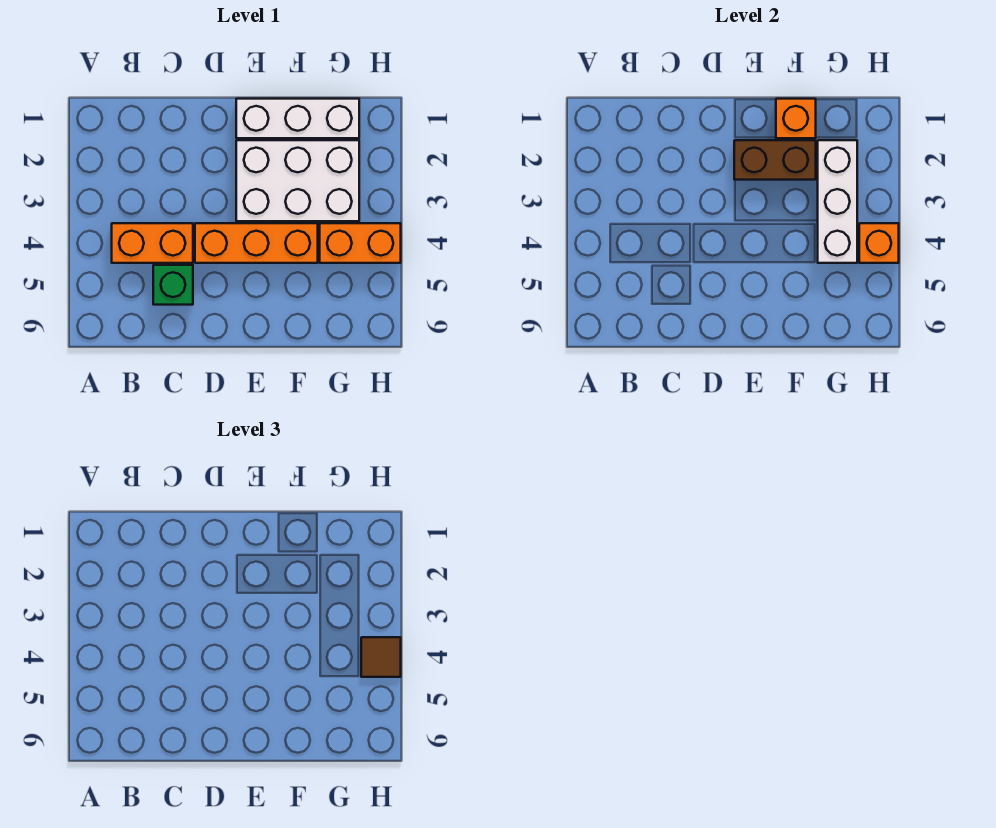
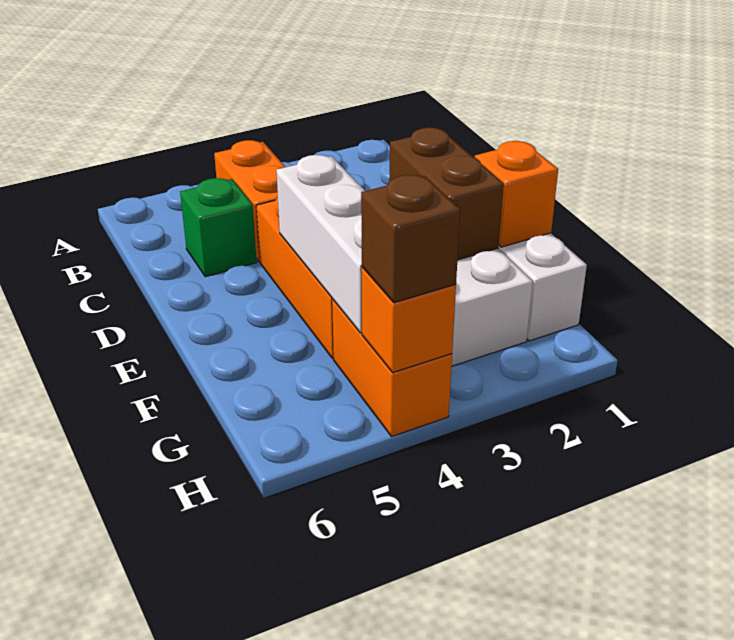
white brick G2:G4 level 2 -> white brick E4:G4 level 2
brown tile H4 level 3 -> brown brick H4 level 3

